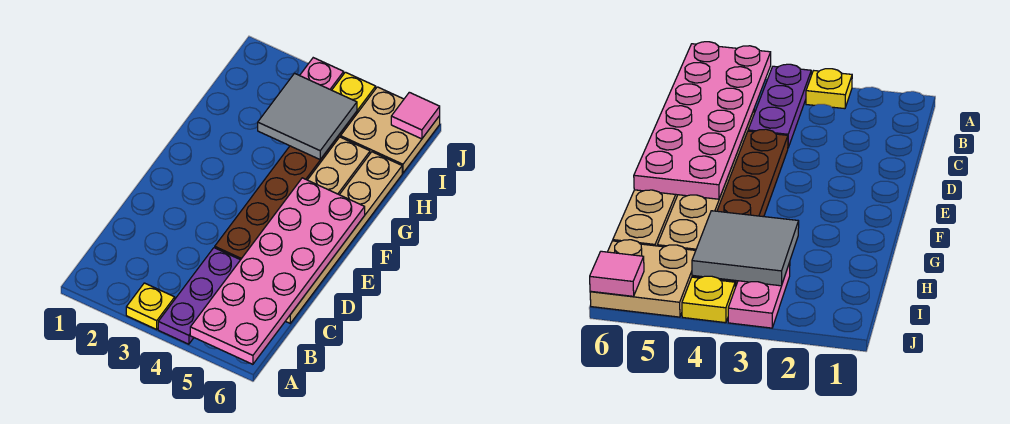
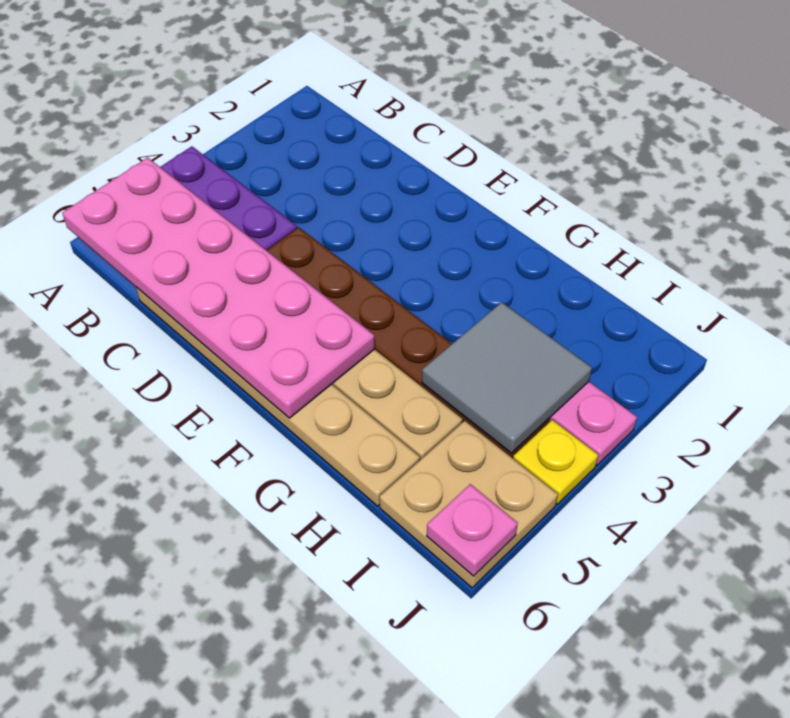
yellow plate A3 level 1 -> none
pink tile J6 level 2 -> pink plate J6 level 2

